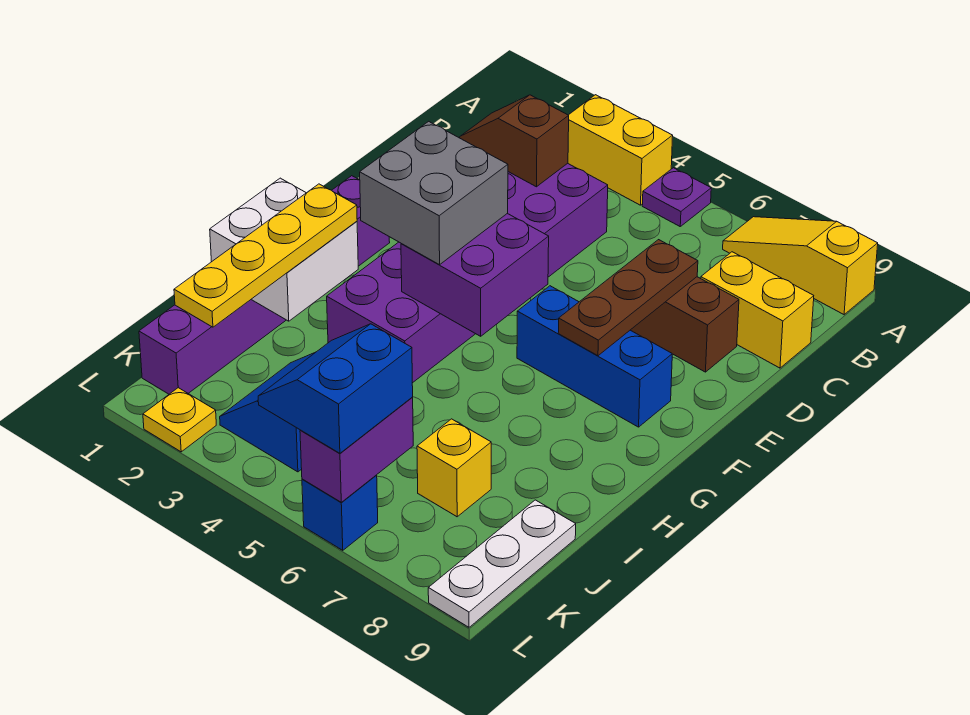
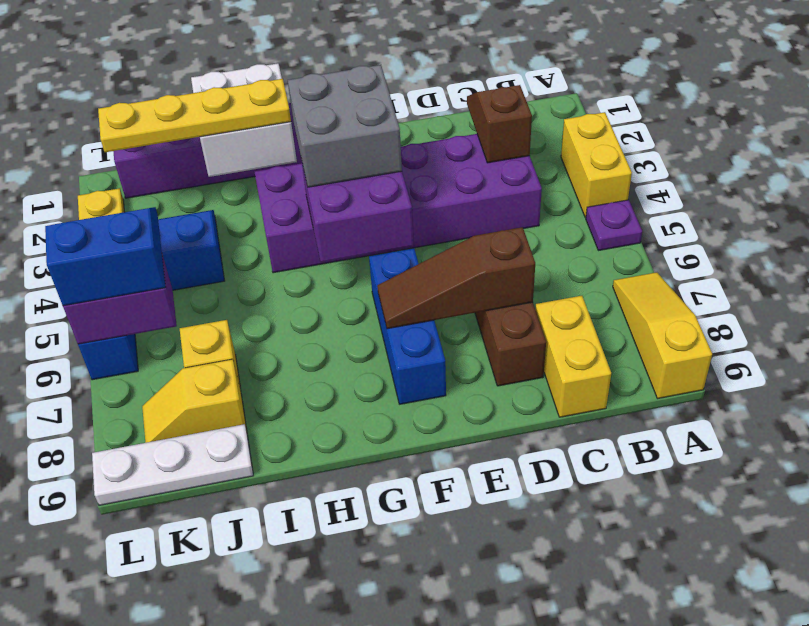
brown plate D7:F7 level 2 -> brown slope D7:F7 level 2 top D
none -> yellow slope J8:K8 level 1 top J

